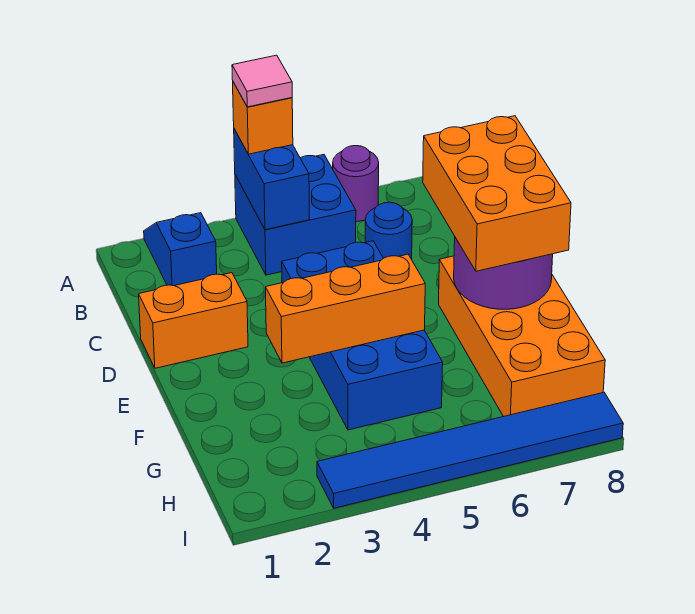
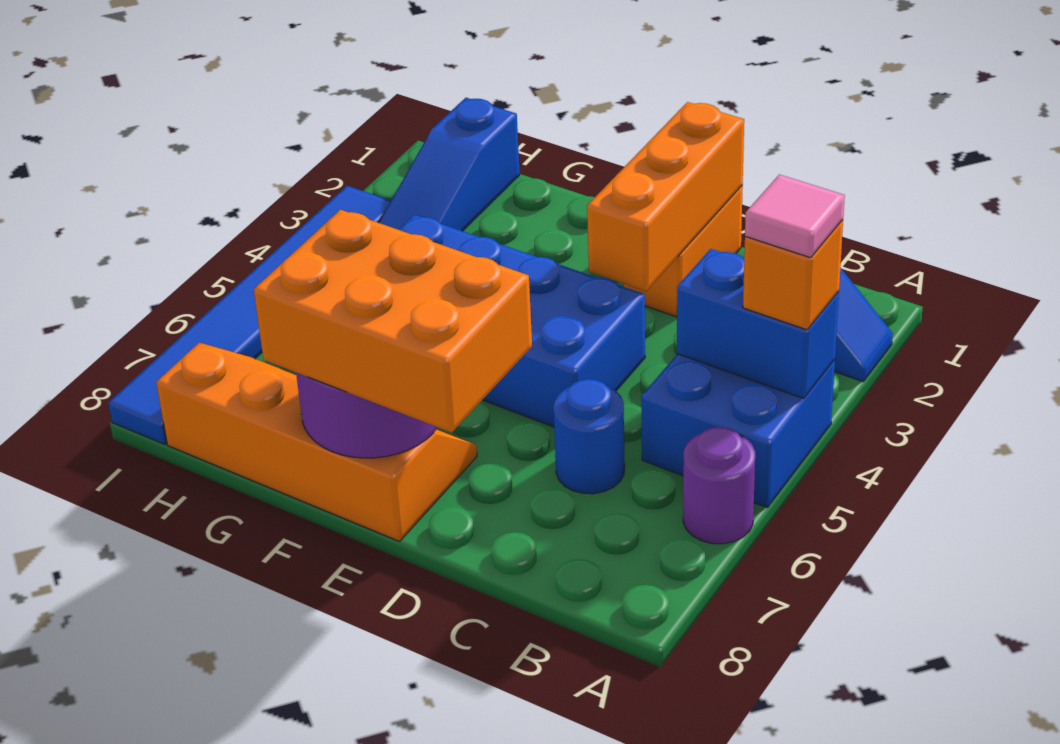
orange brick E7:H8 level 1 -> orange slope E7:H8 level 1 top 8
orange brick F3:F5 level 2 -> orange brick D1:D3 level 2
none -> blue slope H1:H3 level 1 top 1

